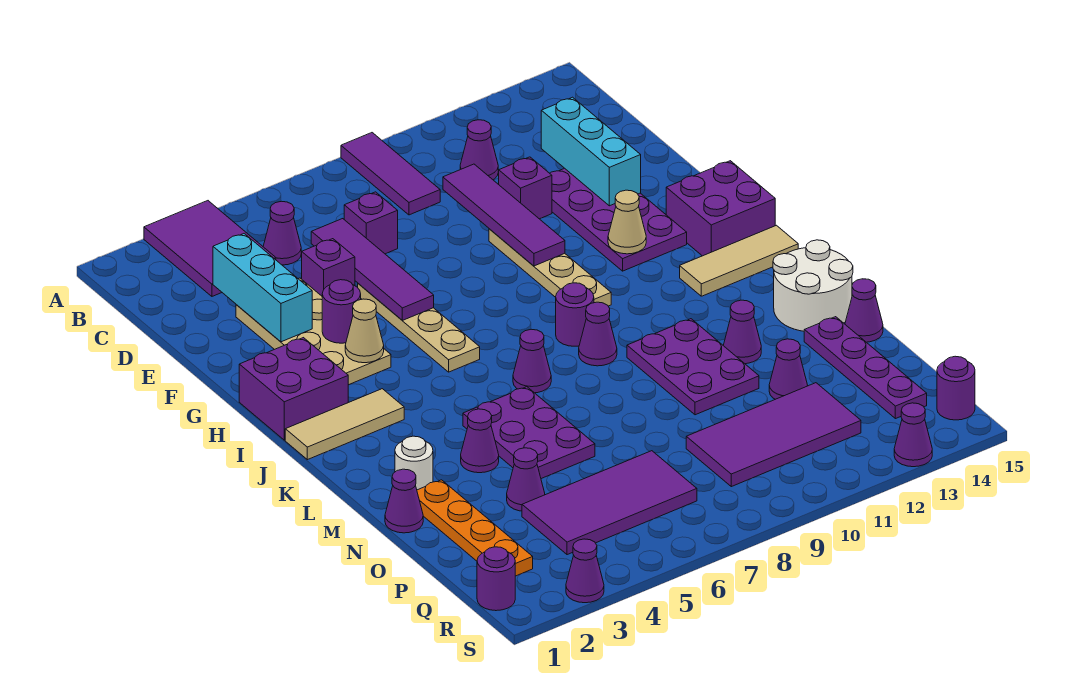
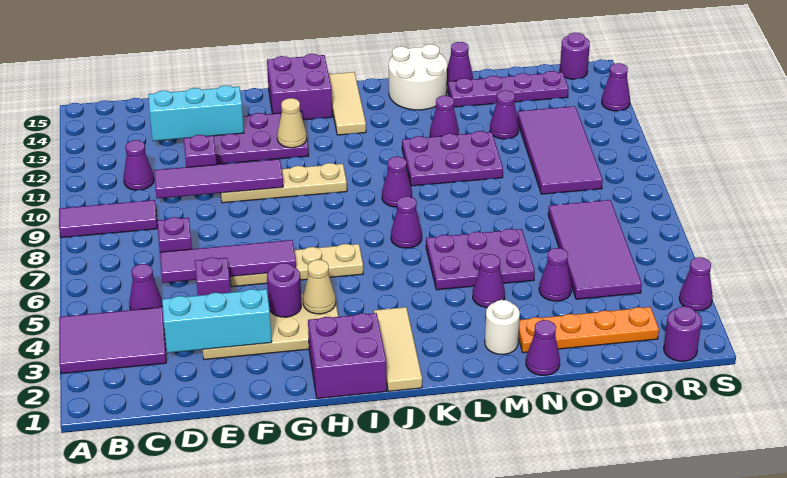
purple round brick J9 level 1 -> none

